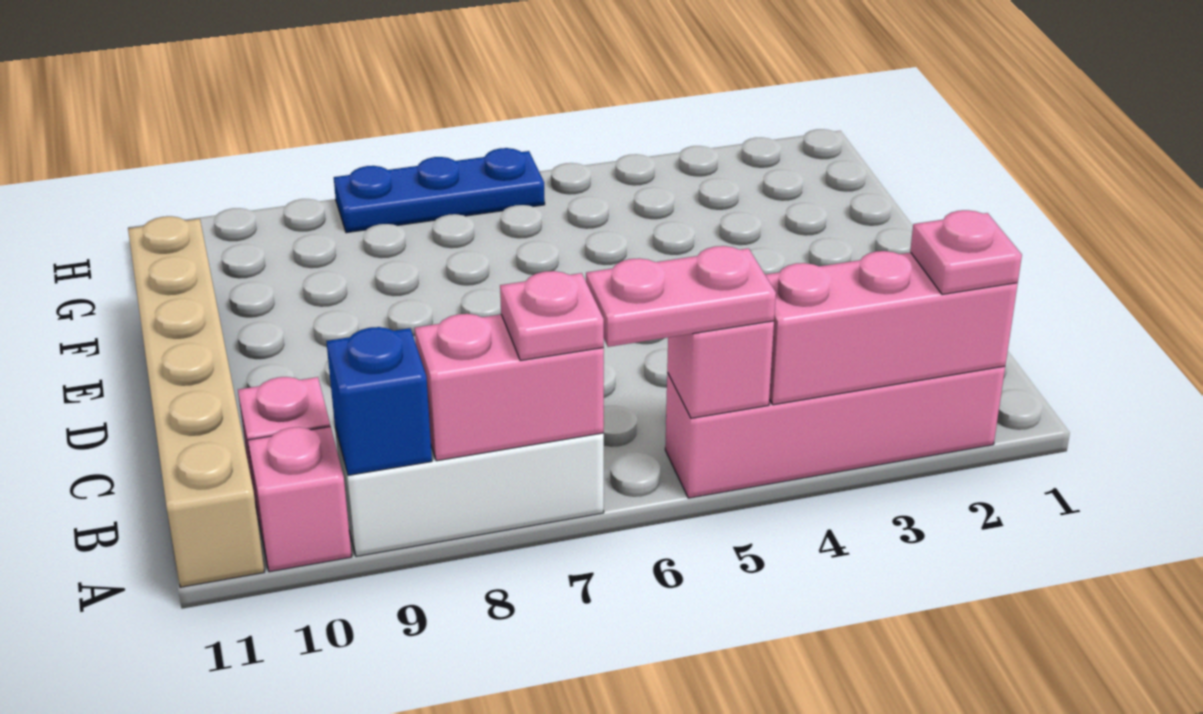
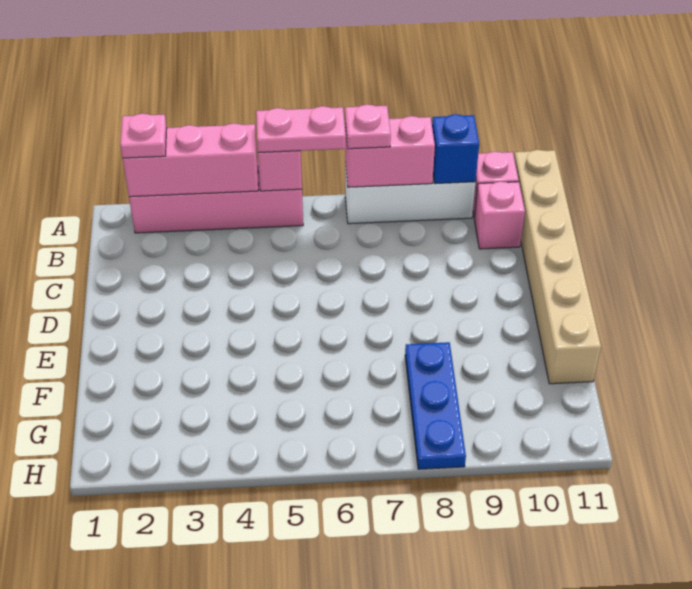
blue plate H6:H8 level 1 -> blue plate F8:H8 level 1

